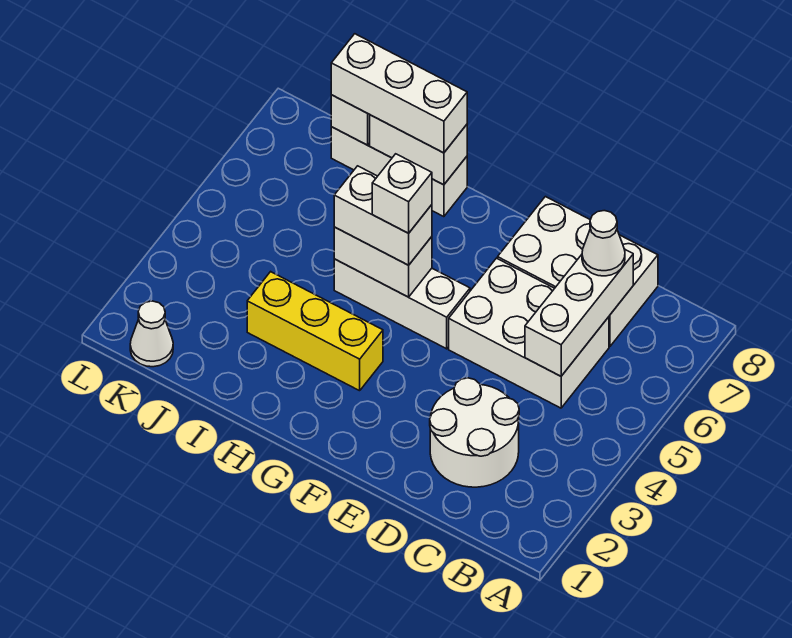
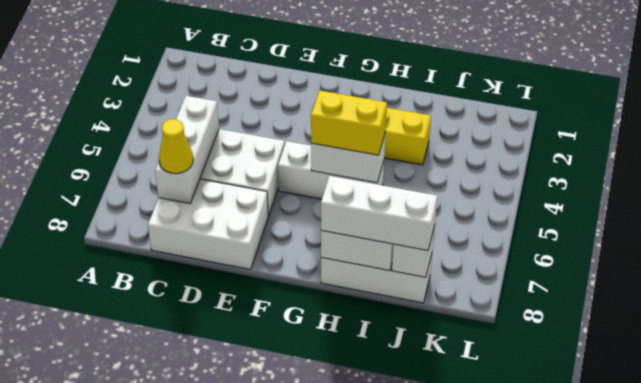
white round brick C2:D3 level 1 -> none
white cone C7 level 3 -> yellow cone C7 level 3
white brick G5:H5 level 3 -> yellow brick G5:H5 level 3
white brick G5 level 4 -> none
white cone K1 level 1 -> none

